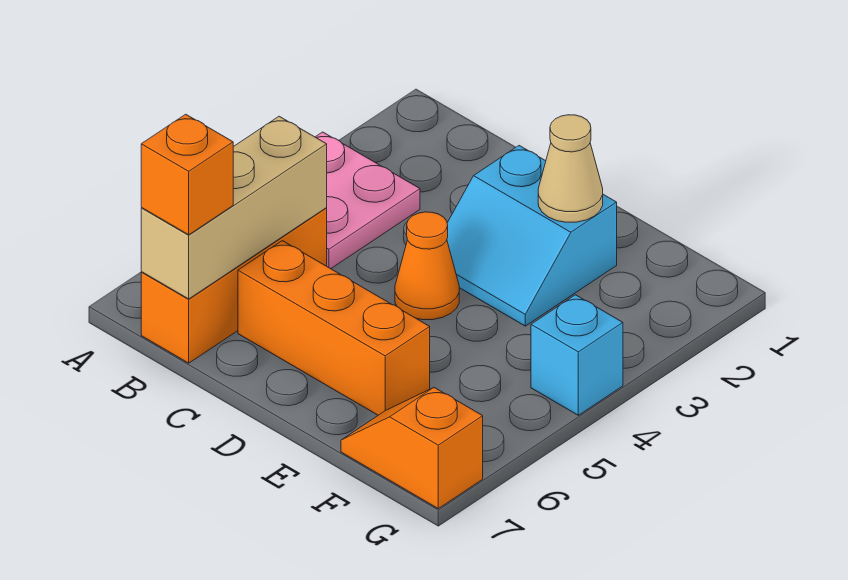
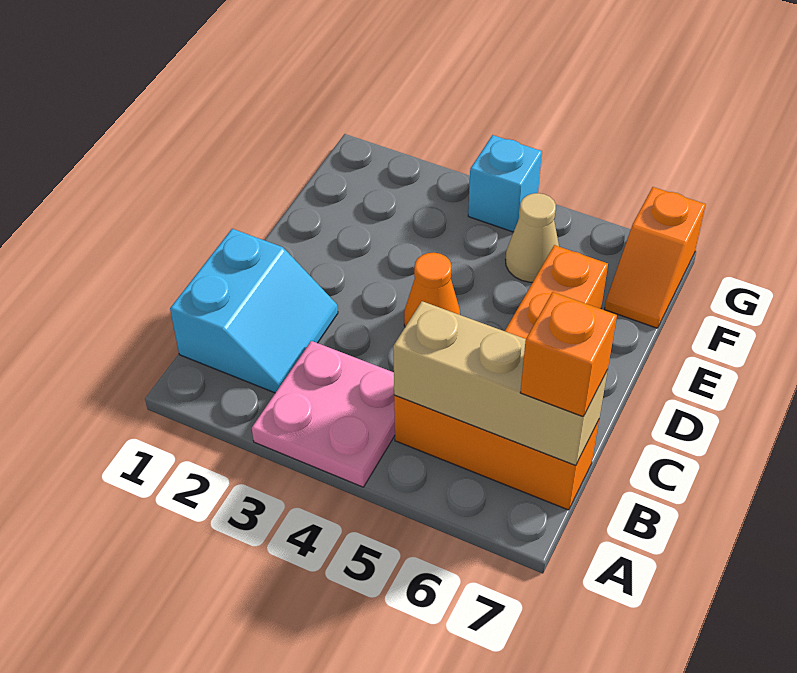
cyan slope D2:E3 level 1 top 2 -> cyan slope B1:C2 level 1 top 1
tan cone E2 level 2 -> tan cone F5 level 1

